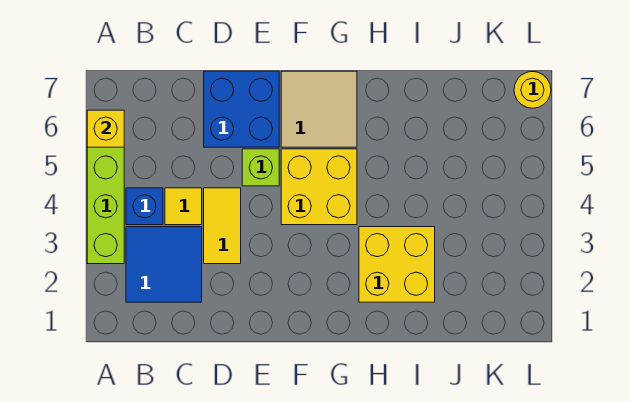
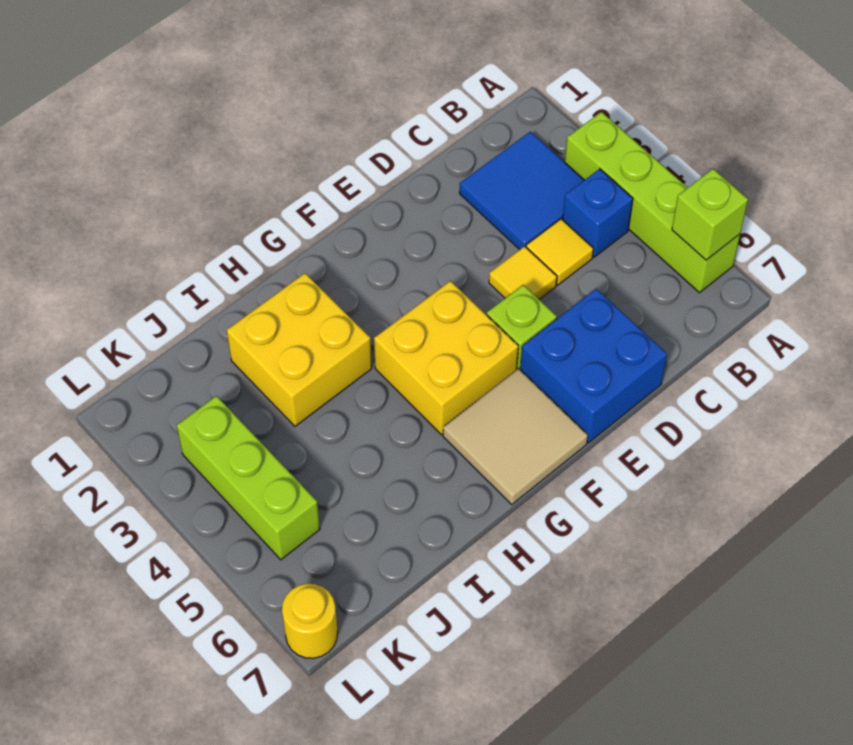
yellow brick A6 level 2 -> lime brick A6 level 2
yellow tile D3:D4 level 1 -> yellow tile D4 level 1
none -> lime brick K3:K5 level 1

